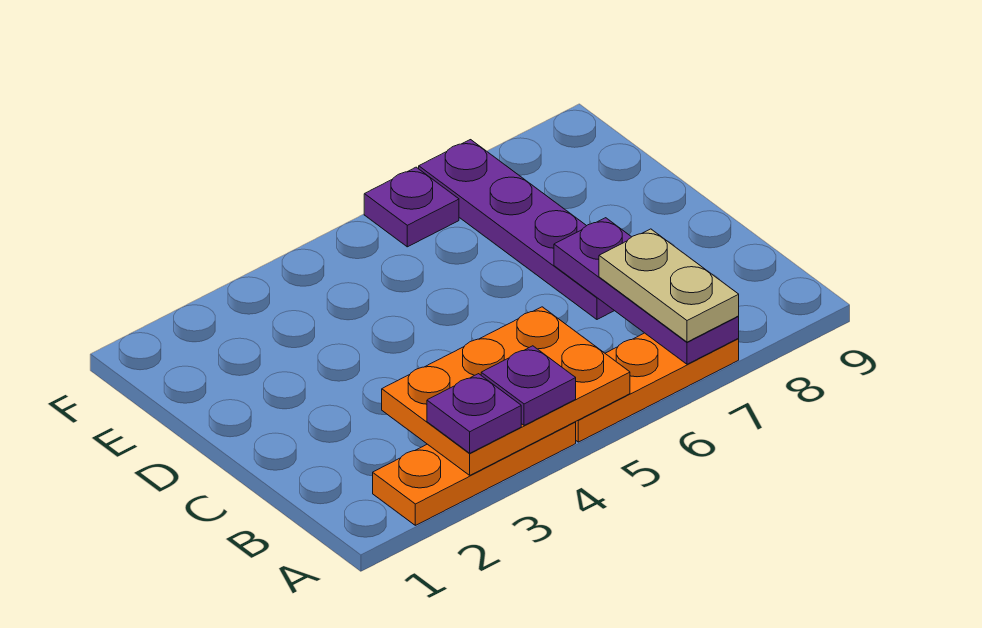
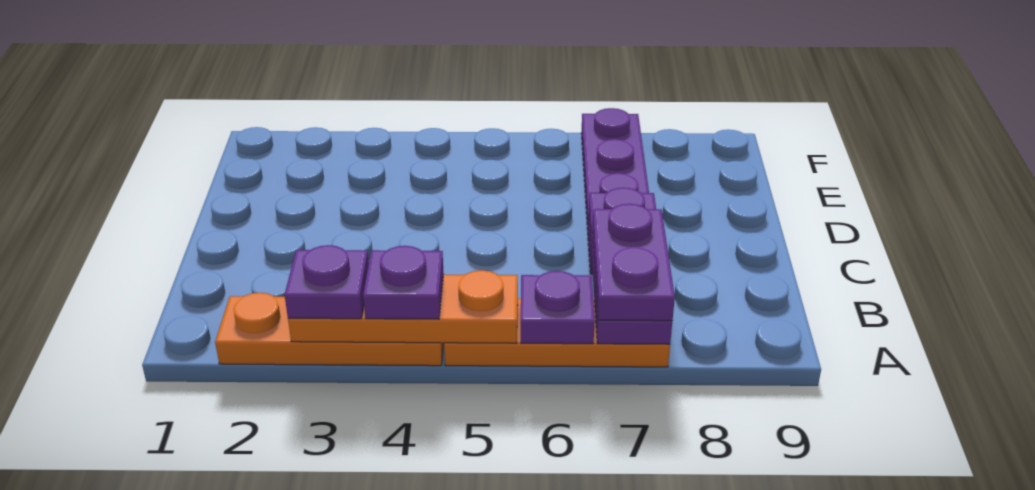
orange plate A3:B5 level 2 -> orange plate A3:A5 level 2
tan plate A7:B7 level 3 -> purple plate A7:B7 level 3
purple plate F6 level 1 -> purple plate A6 level 2

